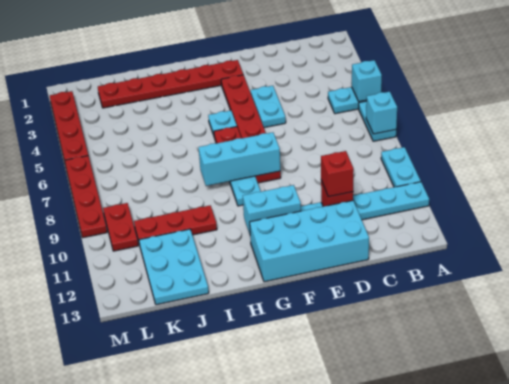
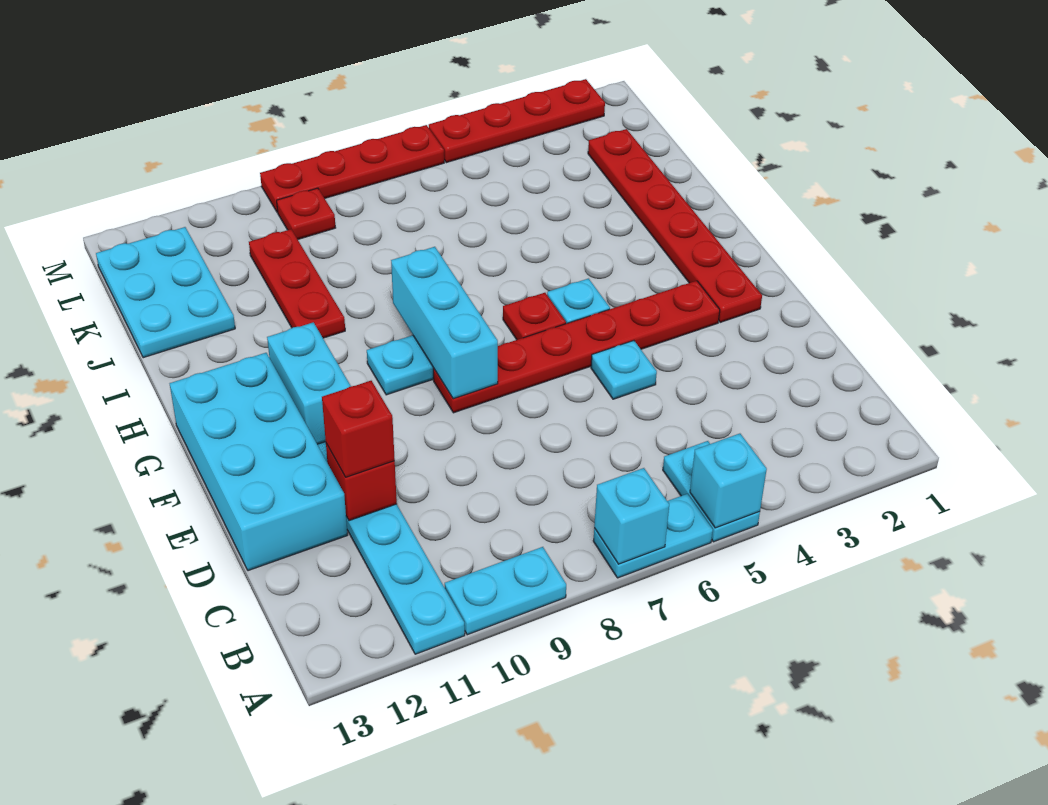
cyan plate E4:E5 level 1 -> cyan plate E5 level 1
cyan plate J11:K13 level 1 -> cyan plate J12:L13 level 1
red plate L9:L10 level 1 -> red plate L9 level 1

